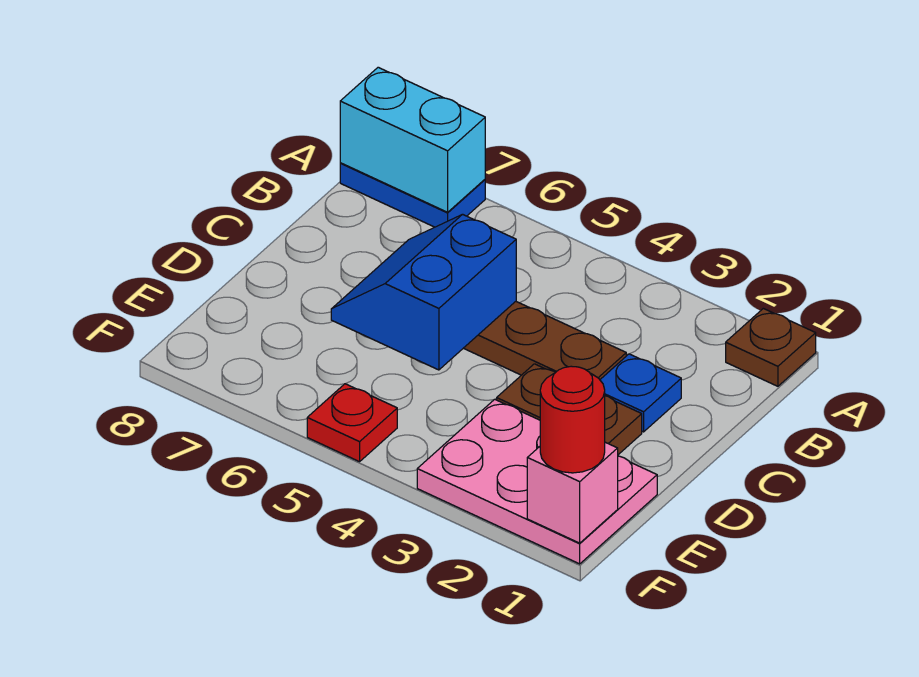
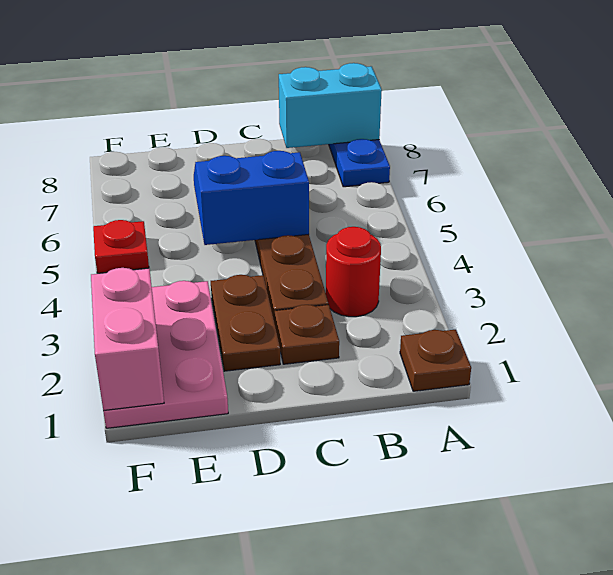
cyan brick A7:A8 level 2 -> cyan brick A8:B8 level 2
blue plate C2 level 1 -> brown plate C2 level 1
pink brick F1 level 2 -> pink brick F1:F2 level 2
red round brick F1 level 3 -> red round brick B3 level 1

